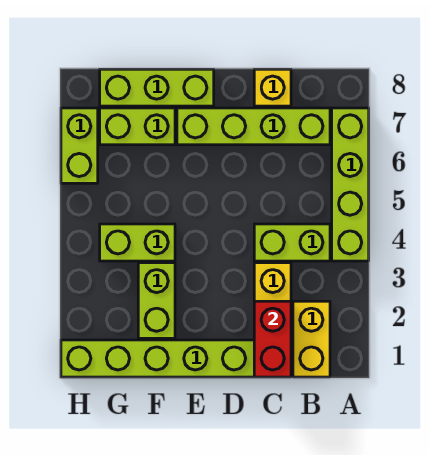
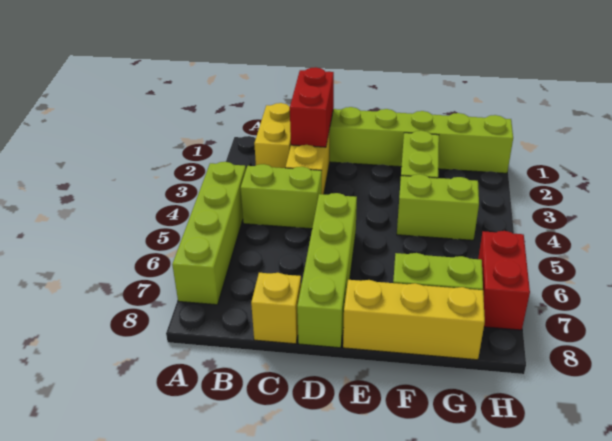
lime brick B7:E7 level 1 -> lime brick D5:D8 level 1
lime brick E8:G8 level 1 -> yellow brick E8:G8 level 1
lime brick H6:H7 level 1 -> red brick H6:H7 level 1

